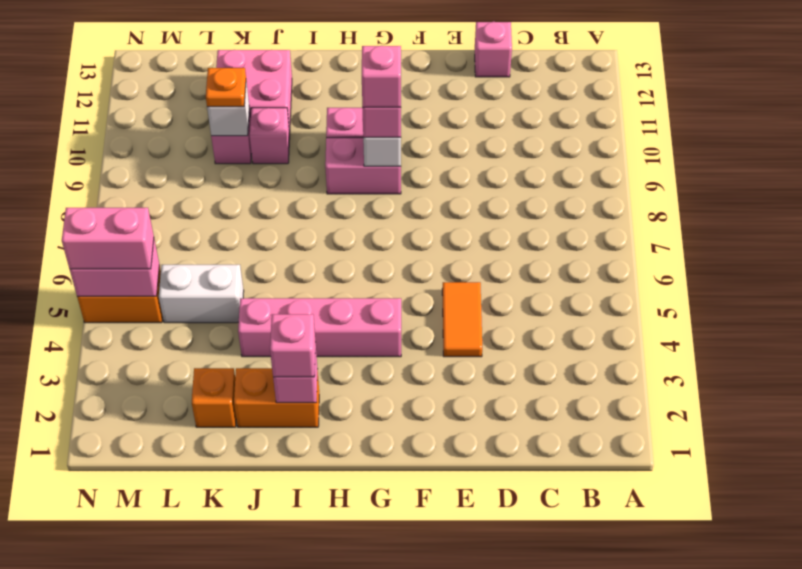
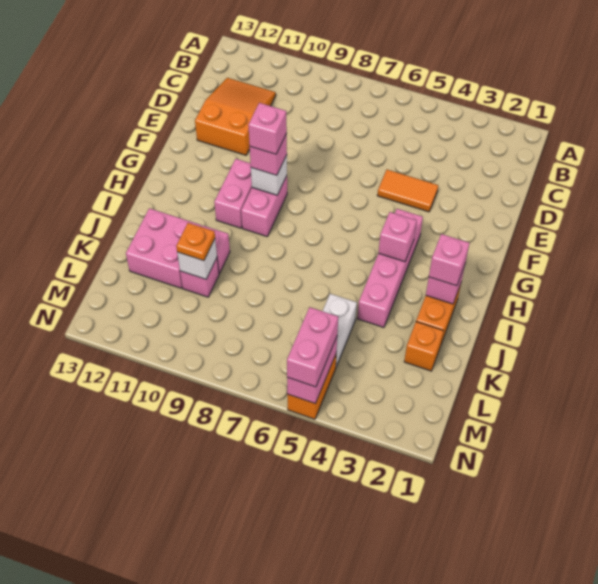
none -> orange slope C11:E12 level 1 top E
pink brick D13 level 1 -> pink brick H4 level 2

